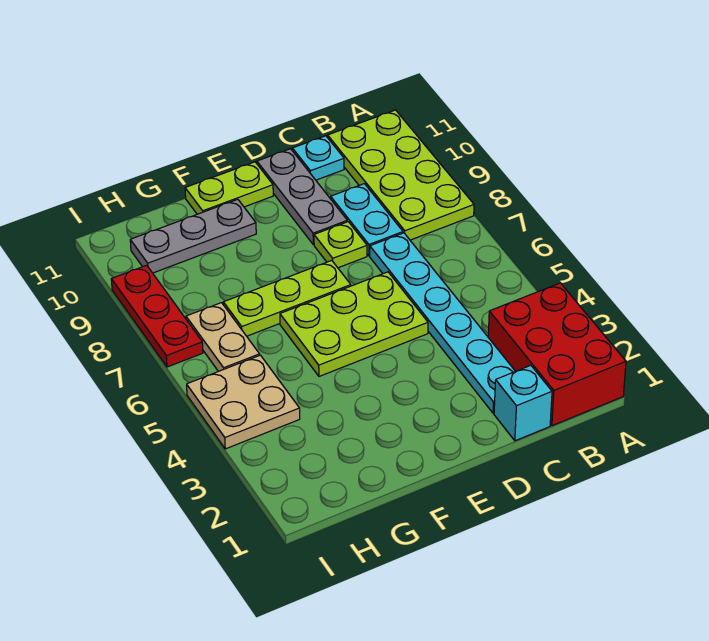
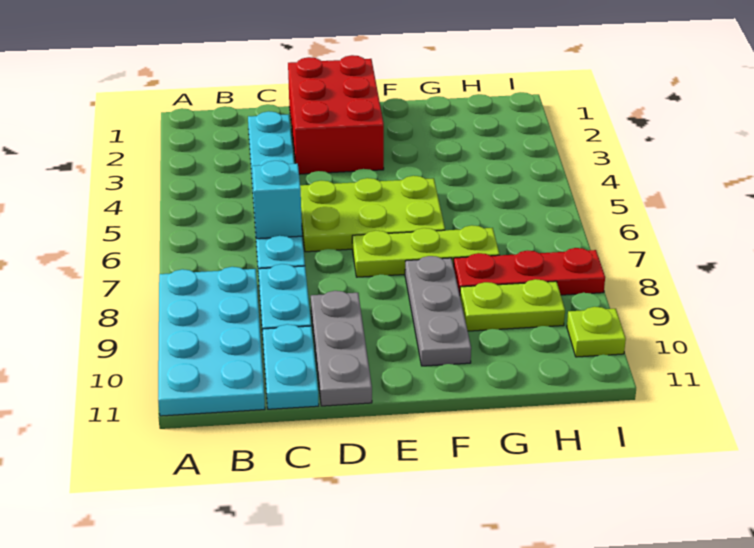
red brick A1:B3 level 1 -> red brick D1:E3 level 1
lime plate A8:B11 level 1 -> cyan plate A8:B11 level 1
cyan brick C1 level 1 -> cyan brick C6 level 2
cyan plate C11 level 1 -> cyan plate C10:C11 level 1
lime plate D8 level 1 -> lime plate I10 level 1
lime plate E11:F11 level 1 -> lime plate G9:H9 level 1
grey plate F10:H10 level 1 -> grey plate F8:F10 level 1
tan plate H4:I5 level 1 -> none
tan plate H6:H7 level 1 -> none
red plate I7:I9 level 1 -> red plate G8:I8 level 1

